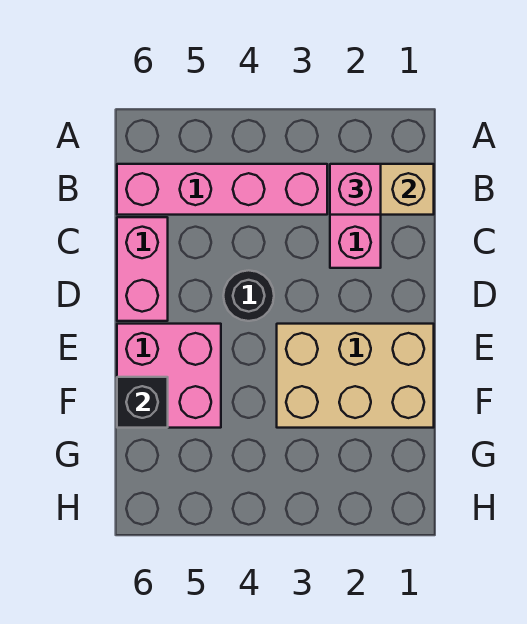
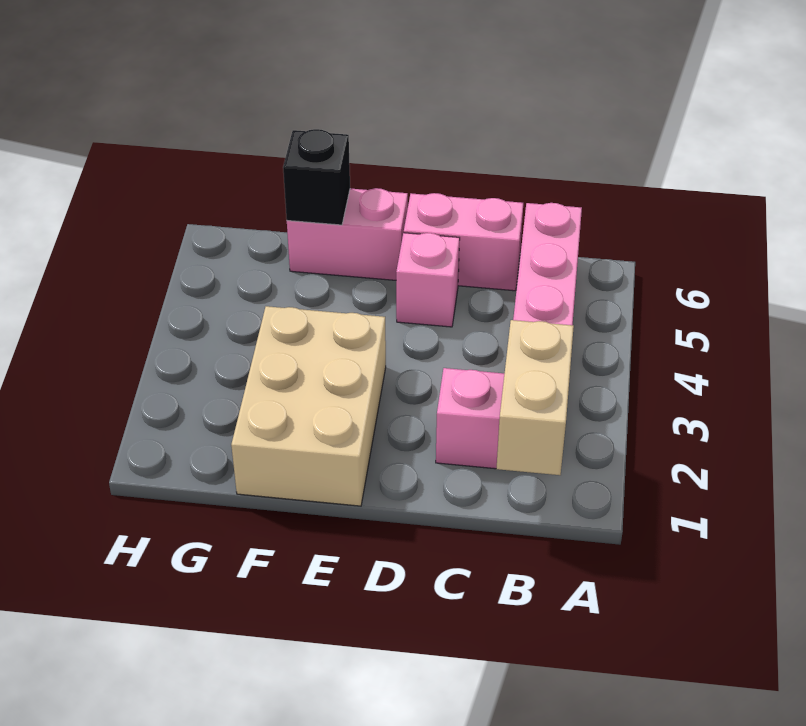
pink brick B2 level 3 -> pink brick D5 level 1
black round brick D4 level 1 -> none
pink brick E5:F6 level 1 -> pink brick E6:F6 level 1

